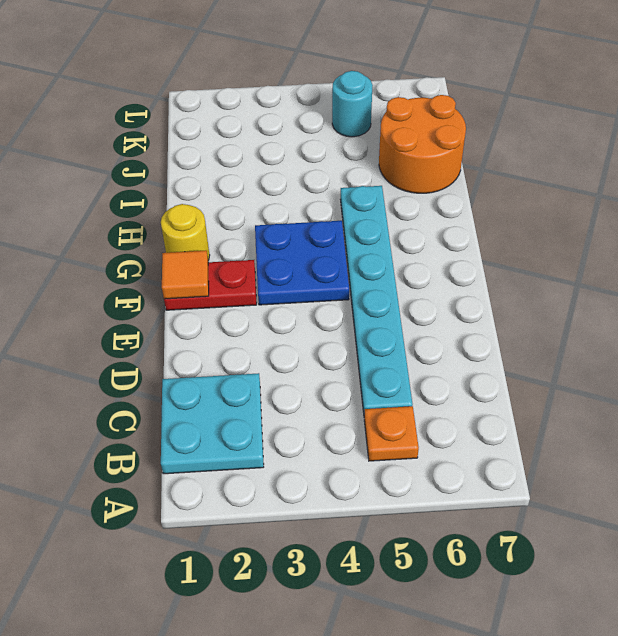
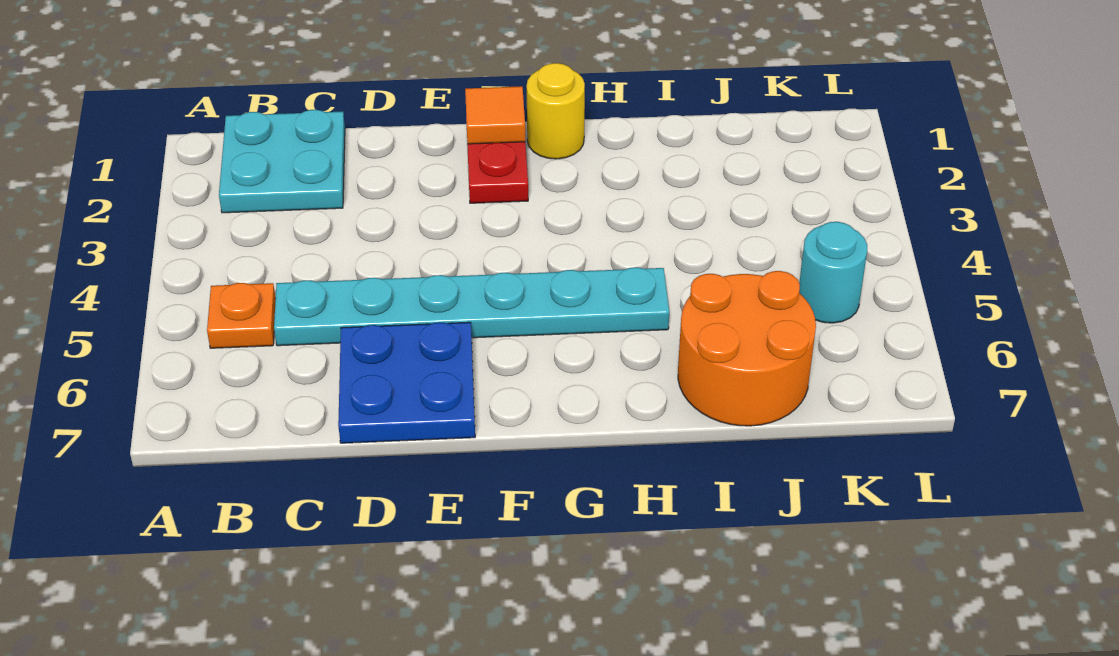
blue plate F3:G4 level 1 -> blue plate D6:E7 level 1

